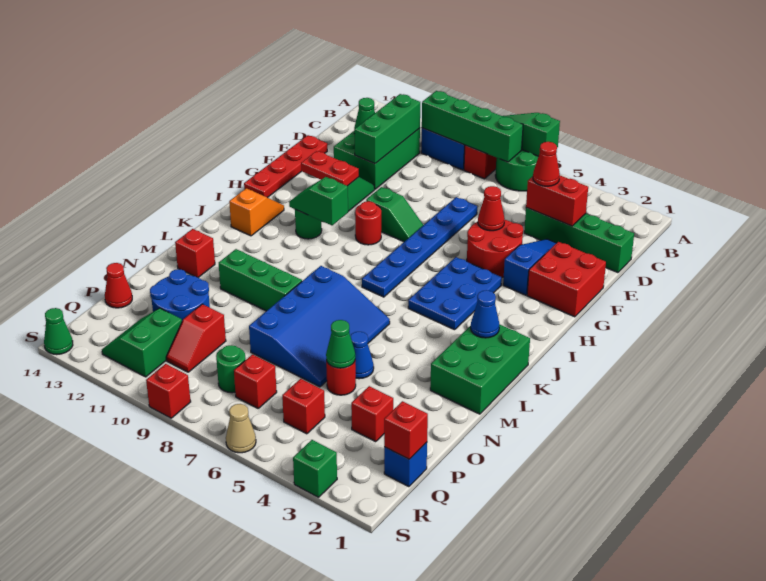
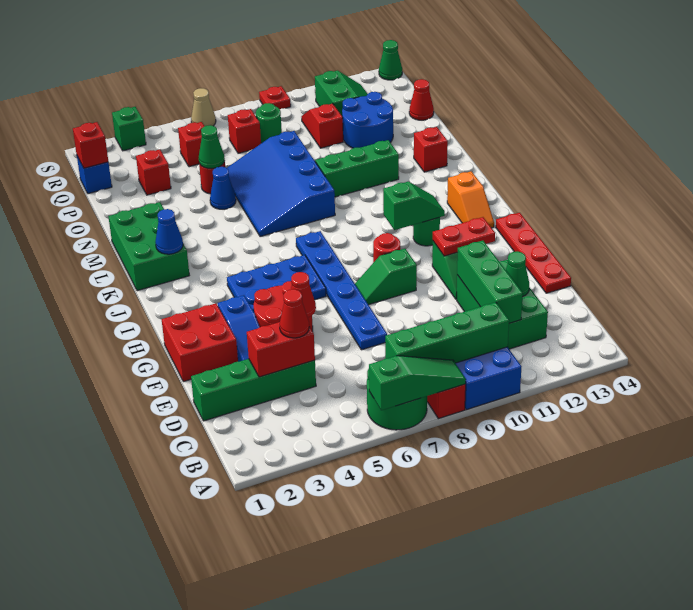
blue plate H4:J5 level 1 -> blue plate H4:I6 level 1
red brick S9 level 1 -> red plate S9 level 1

